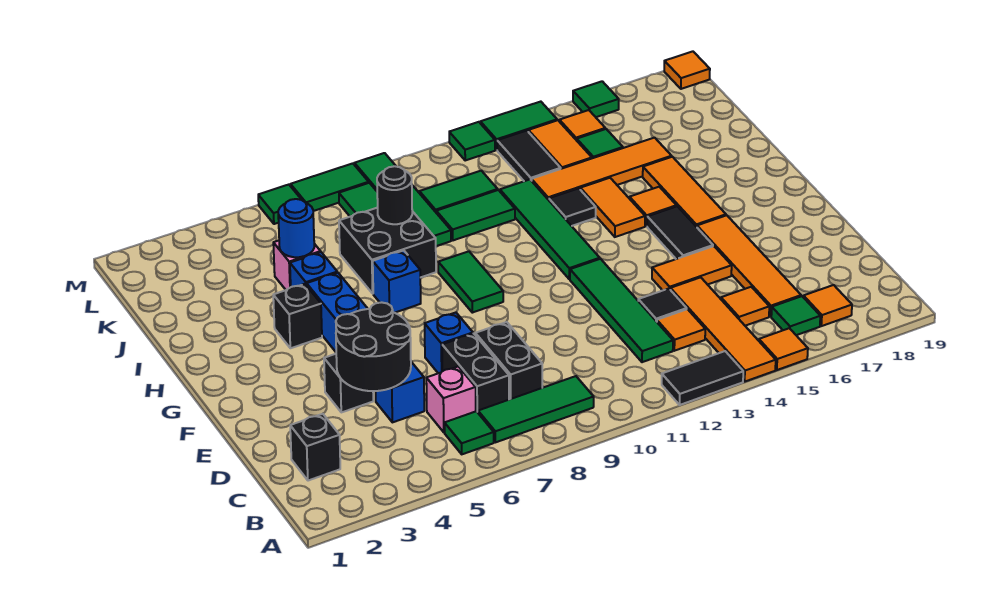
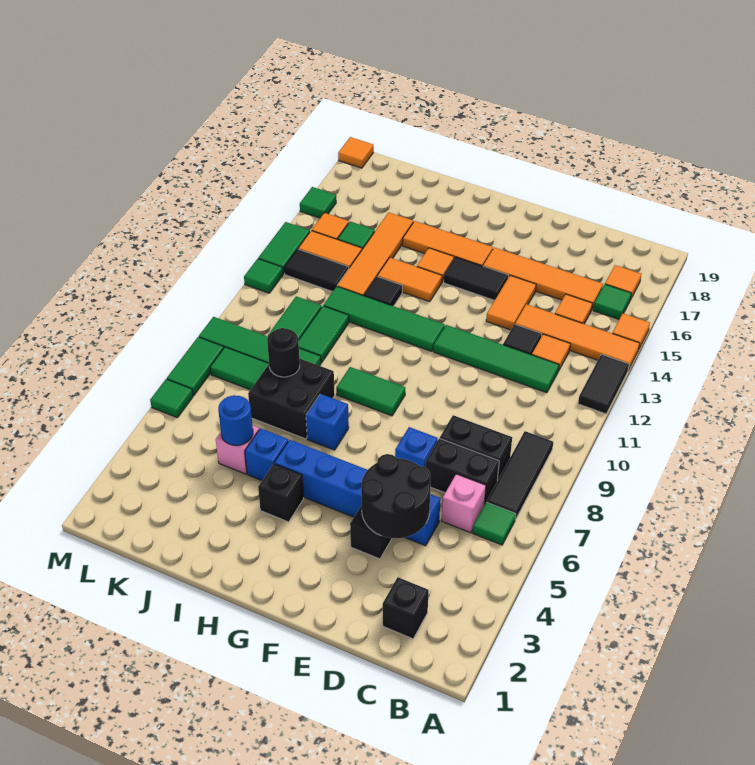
green tile B7:B9 level 1 -> black tile B7:B9 level 1

